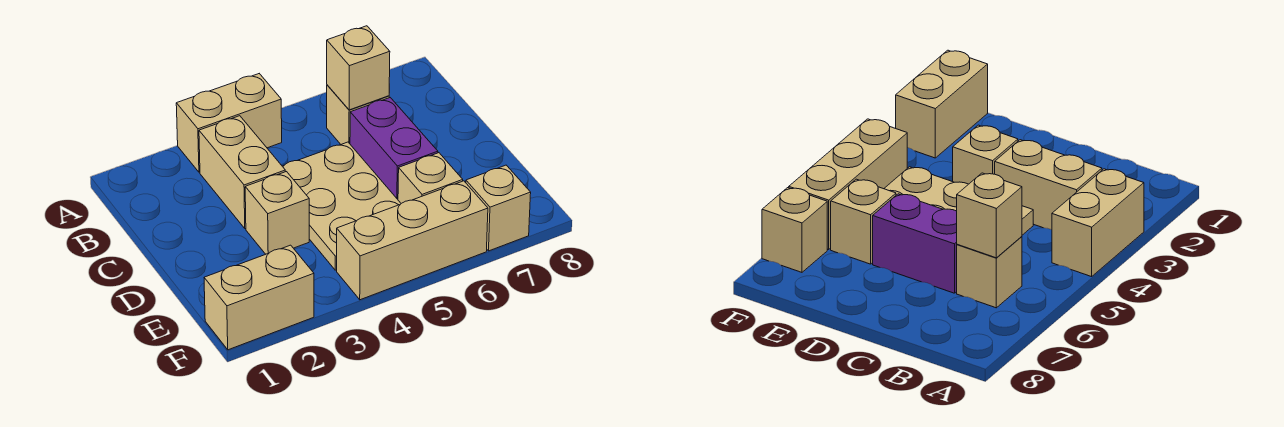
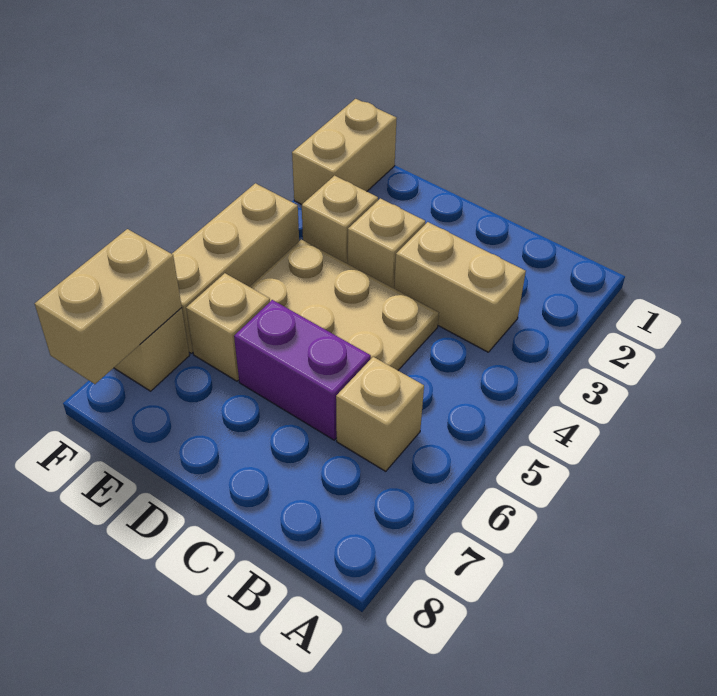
tan brick A3:A4 level 1 -> tan brick F7:F8 level 2
tan brick B6 level 2 -> tan brick E3 level 1

